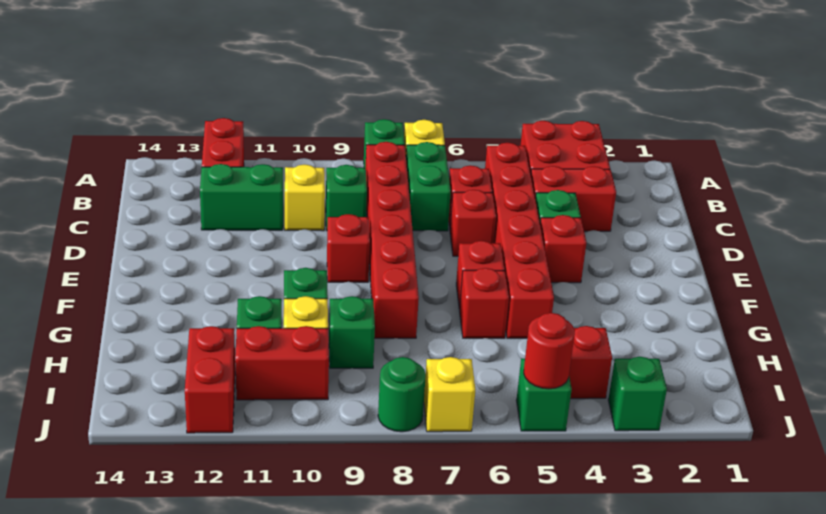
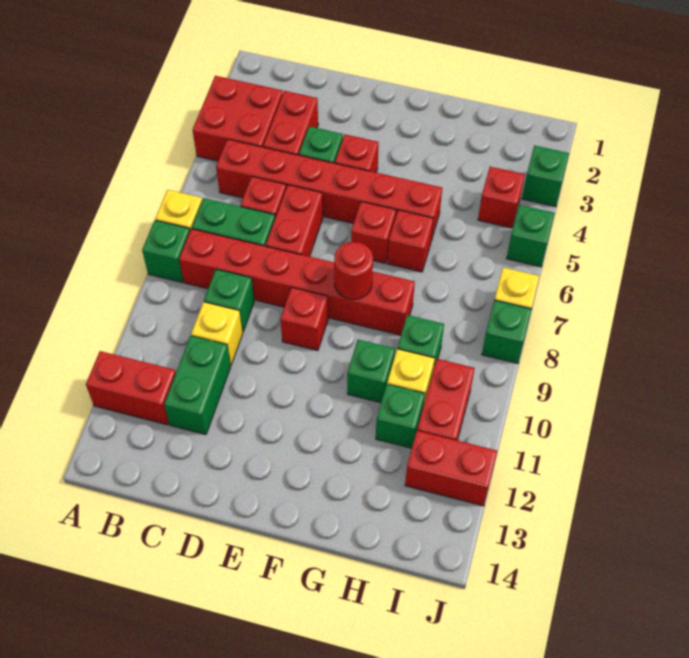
red brick D6 level 1 -> red brick D6:D7 level 1
red round brick J5 level 2 -> red round brick F8 level 2
green round brick J8 level 1 -> green brick J8 level 1

